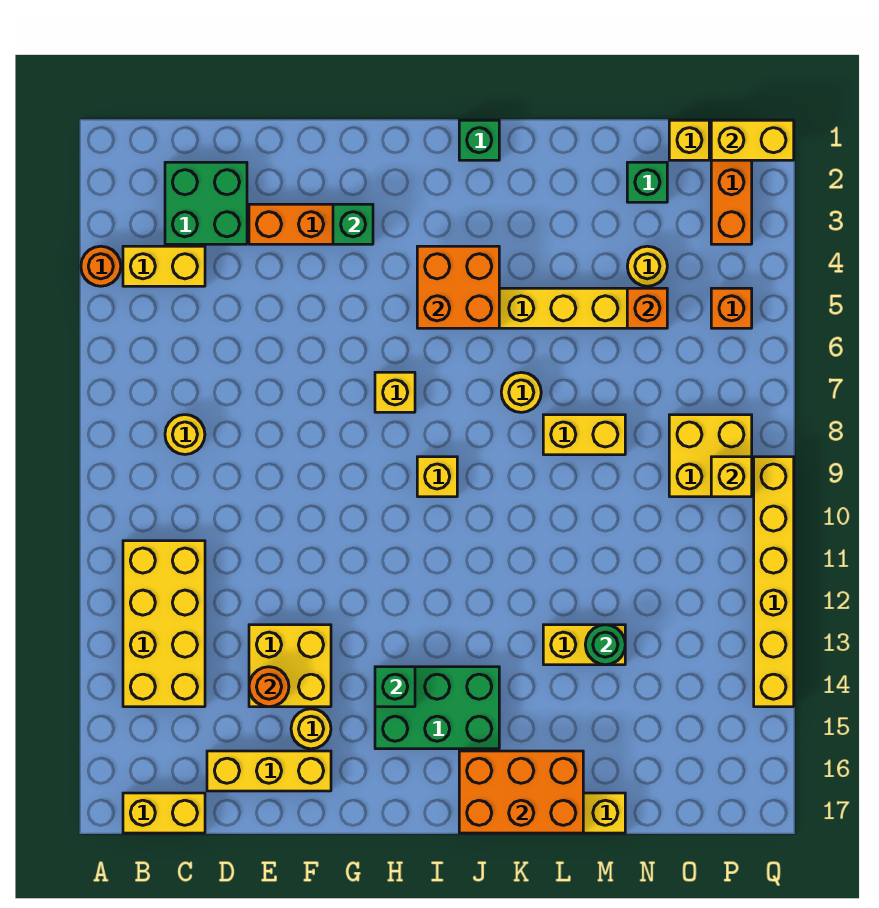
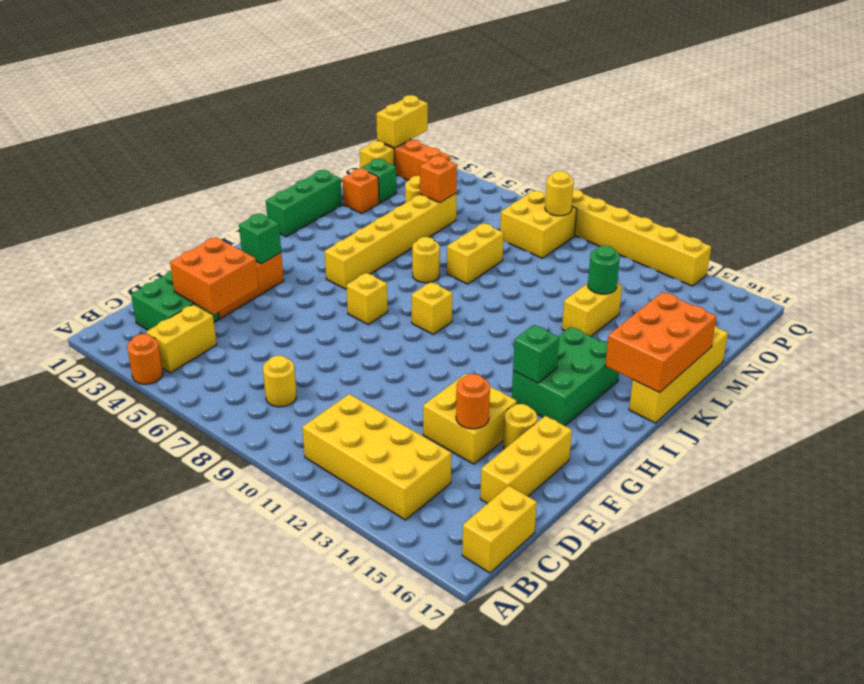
orange brick I4:J5 level 2 -> orange brick D3:E4 level 2
green brick J1 level 1 -> green brick J1:L1 level 1
orange brick P5 level 1 -> orange brick M2 level 1
yellow brick P9 level 2 -> yellow round brick P9 level 2

